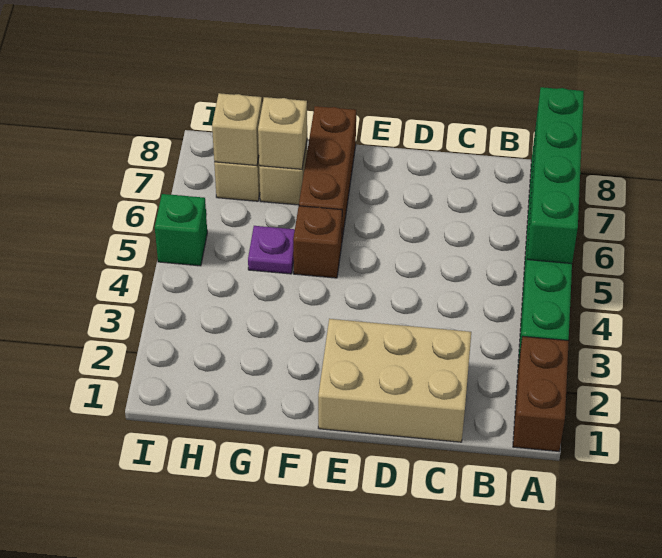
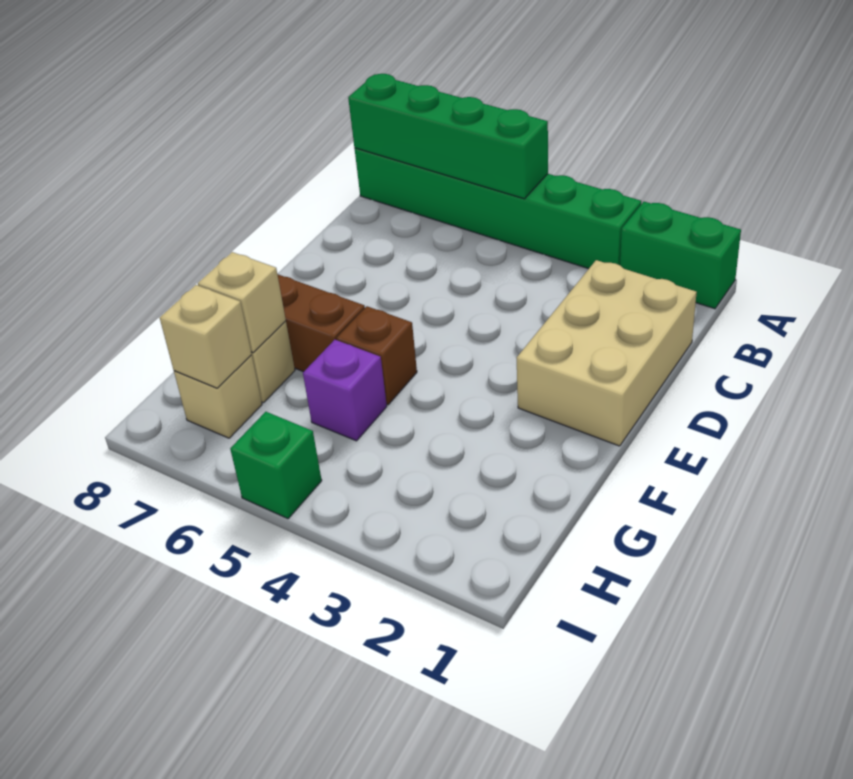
brown brick A1:A2 level 1 -> green brick A1:A2 level 1
purple plate G5 level 1 -> purple brick G5 level 1

